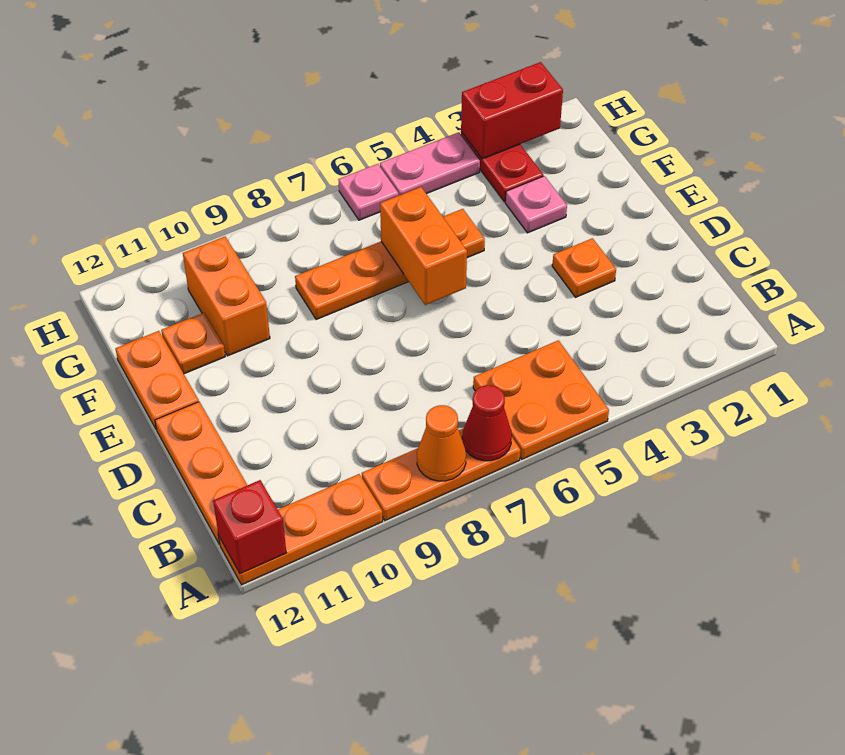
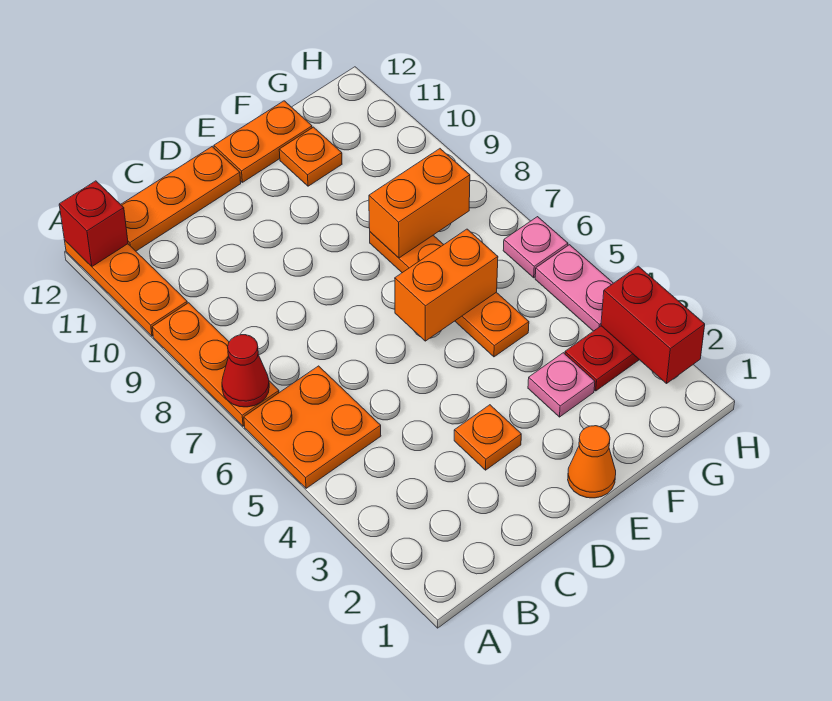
orange cone A8 level 2 -> orange cone E1 level 1
orange brick F10:G10 level 1 -> orange brick F8:G8 level 2

